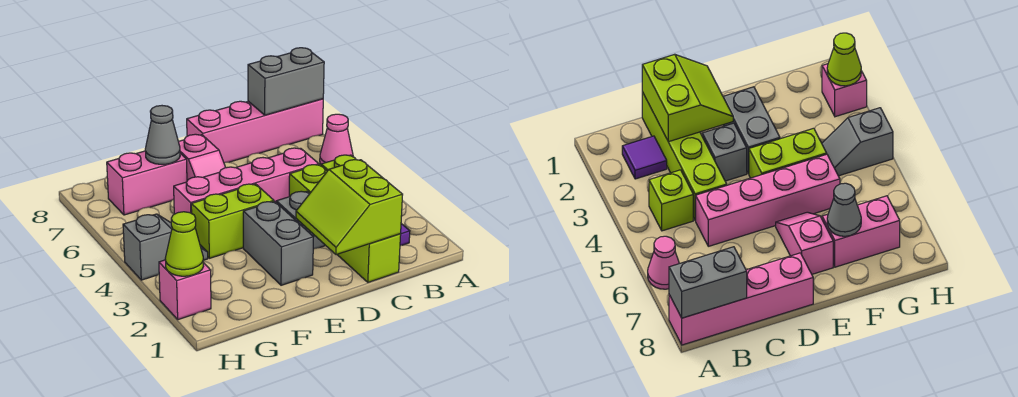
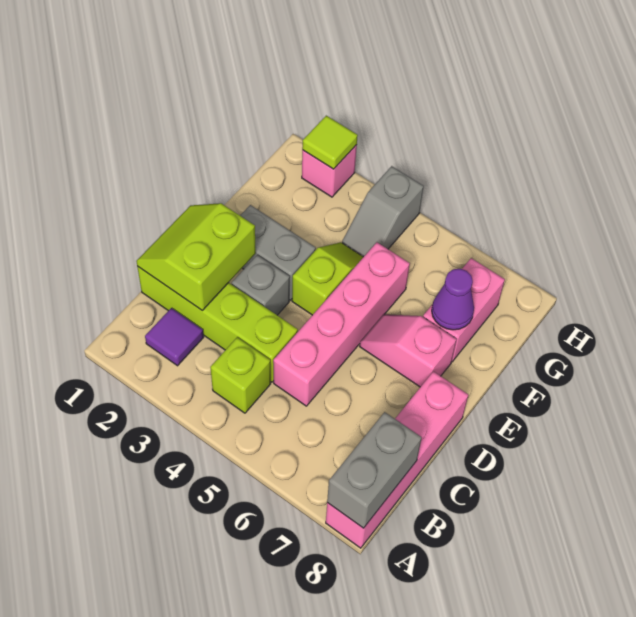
pink cone A6 level 1 -> none
lime slope C1:D2 level 2 top C -> lime slope C1:D2 level 2 top 2
lime brick E4:F4 level 1 -> lime slope E4:F4 level 1 top E
grey cone F7 level 2 -> purple cone F7 level 2
lime cone H2 level 2 -> lime tile H2 level 2

